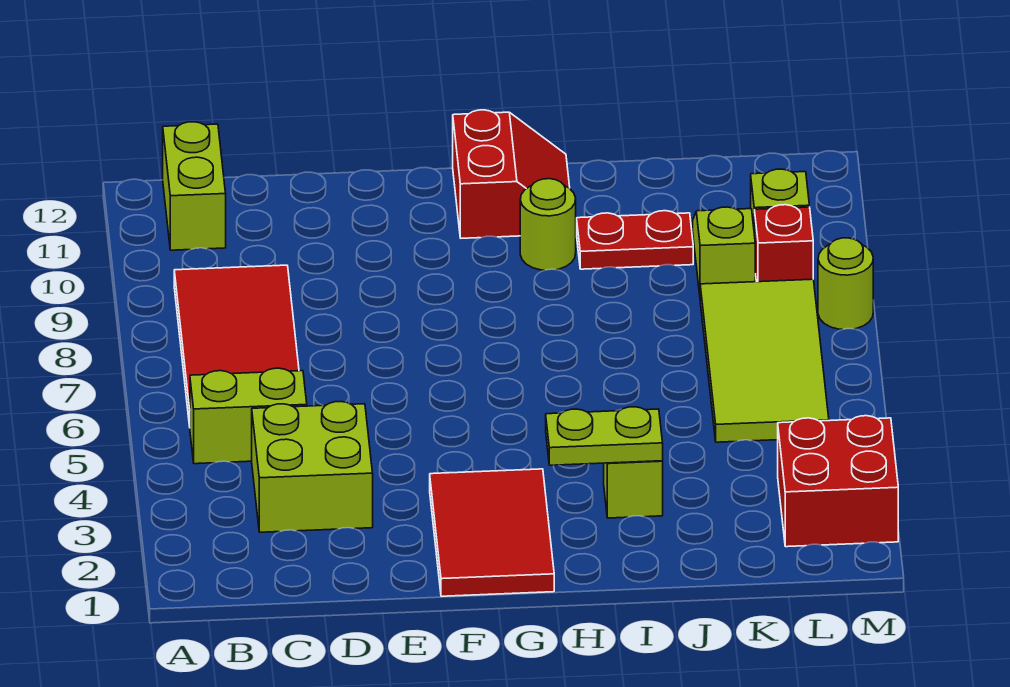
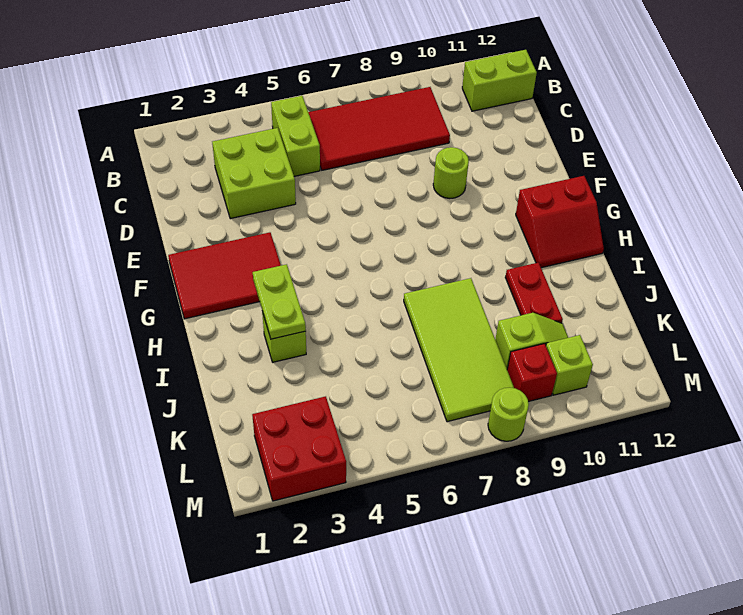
lime round brick H10 level 1 -> lime round brick E9 level 1
lime tile K5:L8 level 1 -> lime tile I7:L8 level 1

